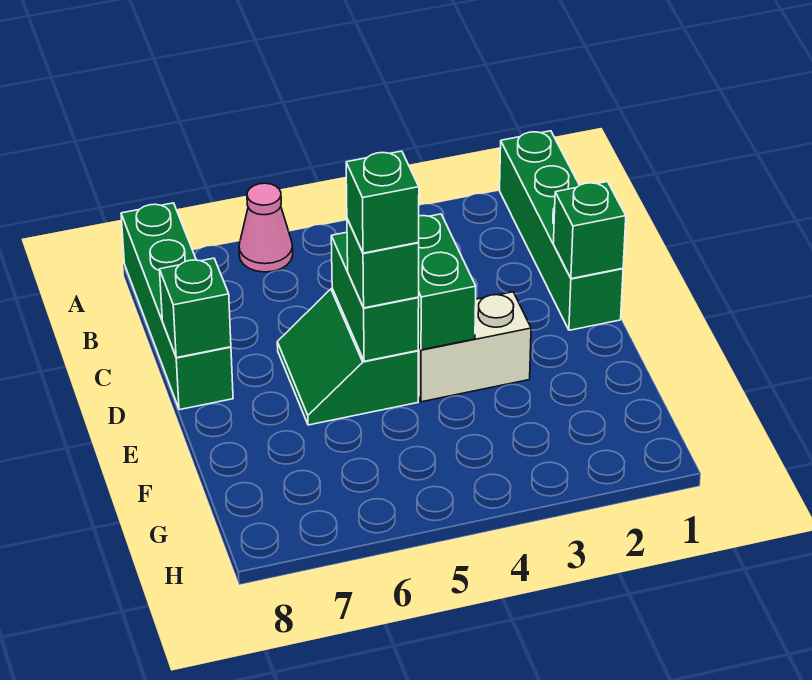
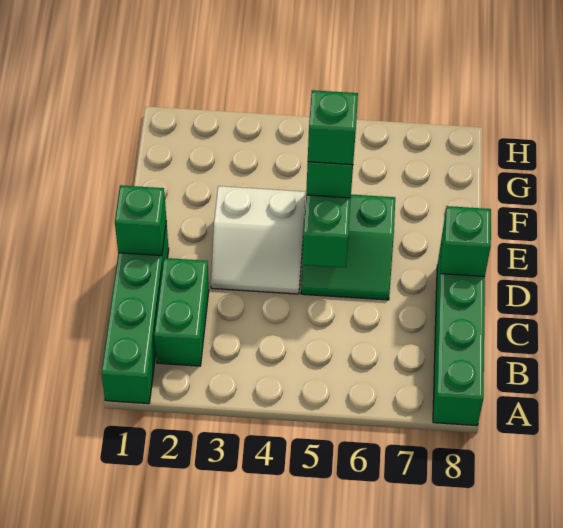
pink cone A6 level 1 -> none
green brick D4:E4 level 2 -> green brick B2:C2 level 1
green slope D5:E6 level 1 top 5 -> green slope D5:E6 level 1 top E

